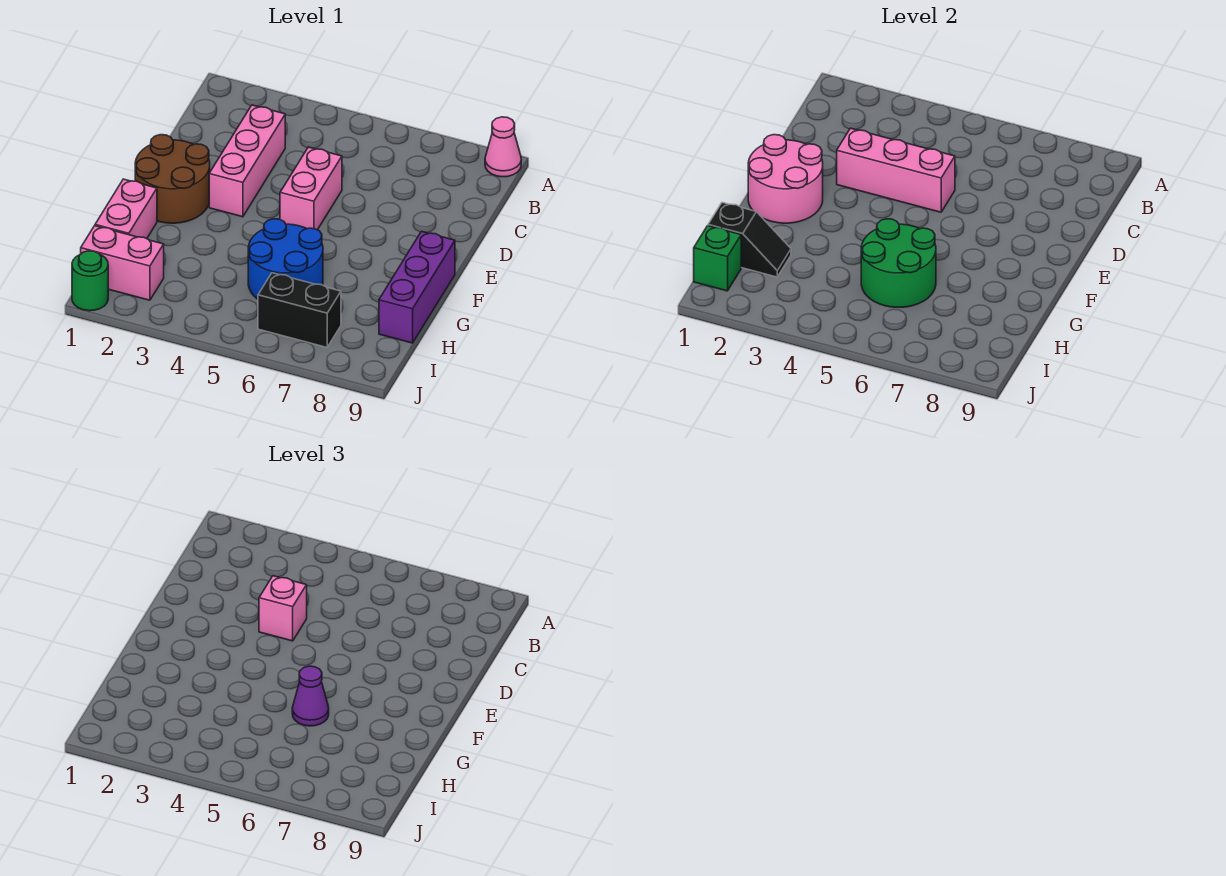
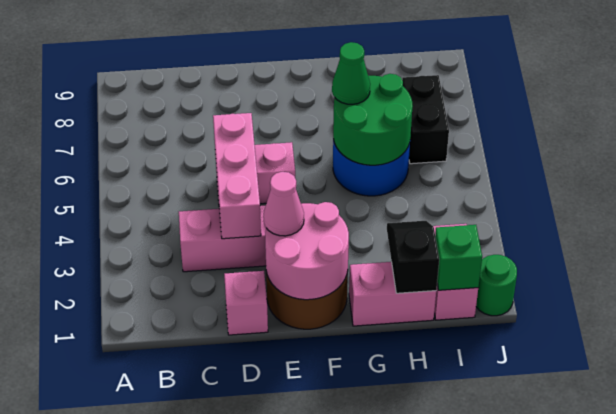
pink cone A9 level 1 -> pink cone E2 level 3
pink brick D4 level 3 -> pink brick D1 level 1
purple brick F9:H9 level 1 -> none
purple cone G6 level 3 -> green cone G6 level 3

